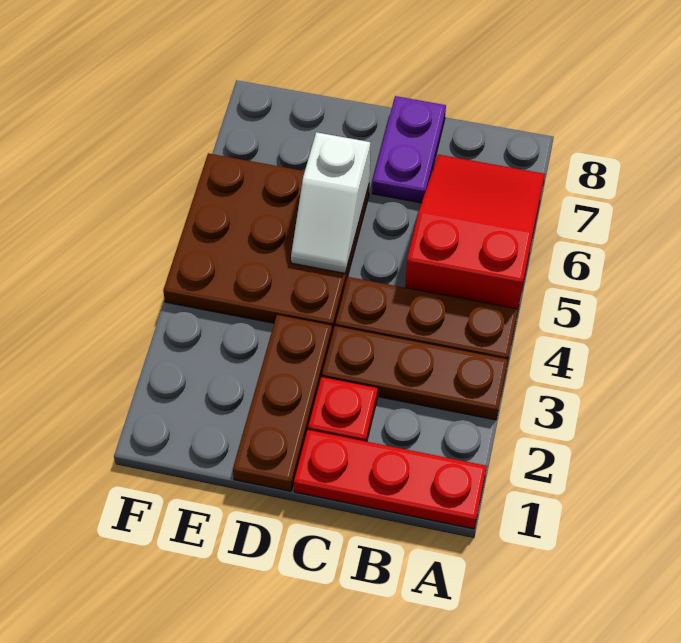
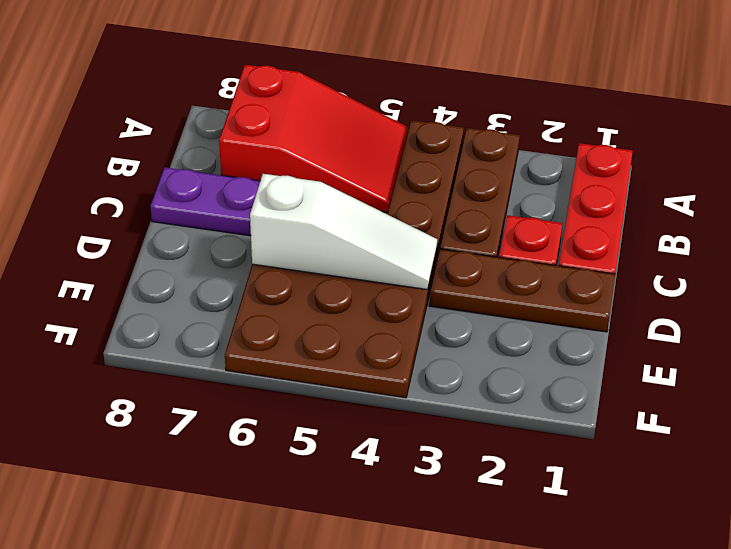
red slope A5:B7 level 1 top 5 -> red slope A5:B7 level 1 top 7
white slope D5:D6 level 2 top 6 -> white slope D4:D6 level 2 top 6

